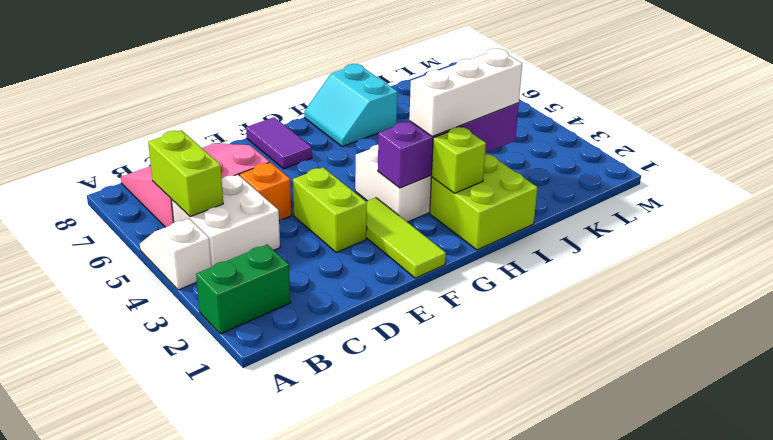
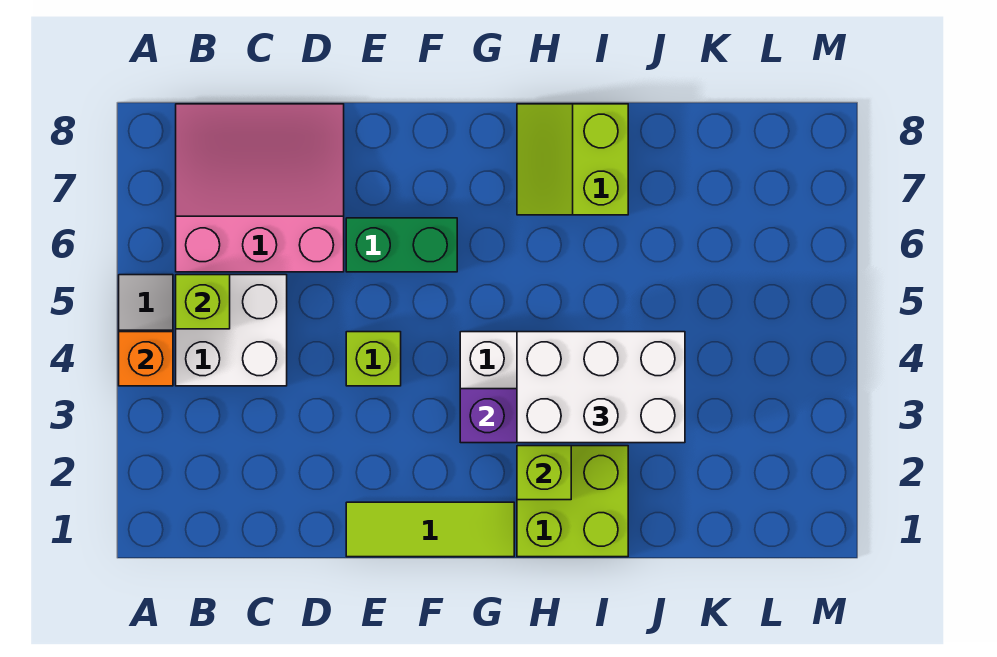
green brick A2:B2 level 1 -> green brick E6:F6 level 1
lime brick B5:B6 level 2 -> lime brick B5 level 2
orange brick D5 level 1 -> orange brick A4 level 2
lime brick E3:E4 level 1 -> lime brick E4 level 1
lime tile F1:F3 level 1 -> lime tile E1:G1 level 1
purple tile F7:F8 level 1 -> none
white brick H3:J3 level 3 -> white brick H3:J4 level 3
cyan slope H7:I8 level 1 top I -> lime slope H7:I8 level 1 top I

